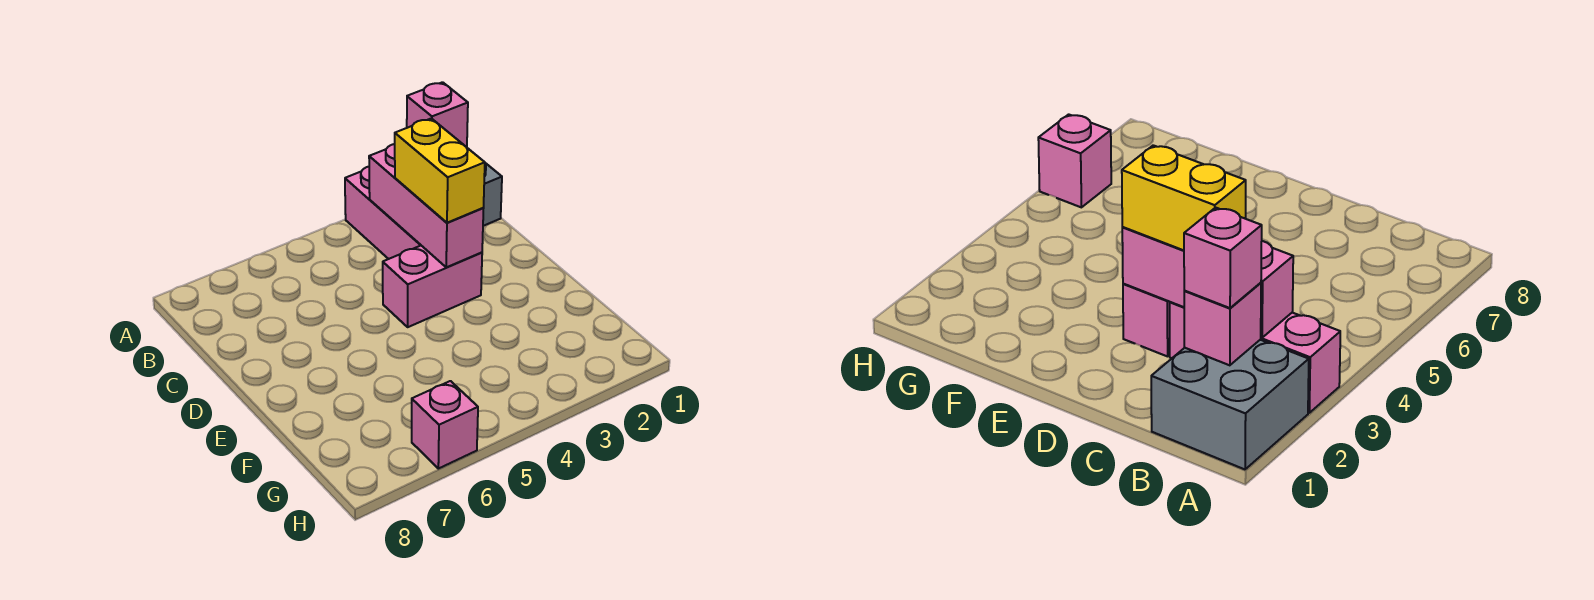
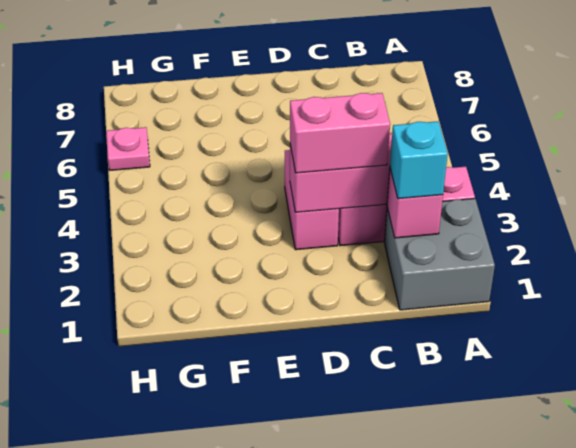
pink brick B2 level 3 -> cyan brick B2 level 3
yellow brick C3:D3 level 3 -> pink brick C3:D3 level 3
pink brick H6 level 1 -> pink plate H6 level 1

